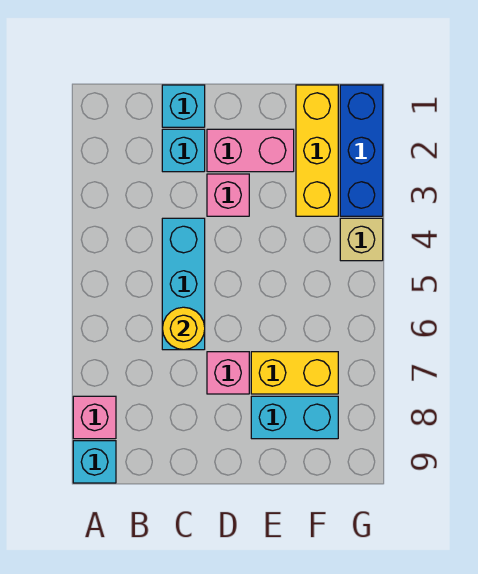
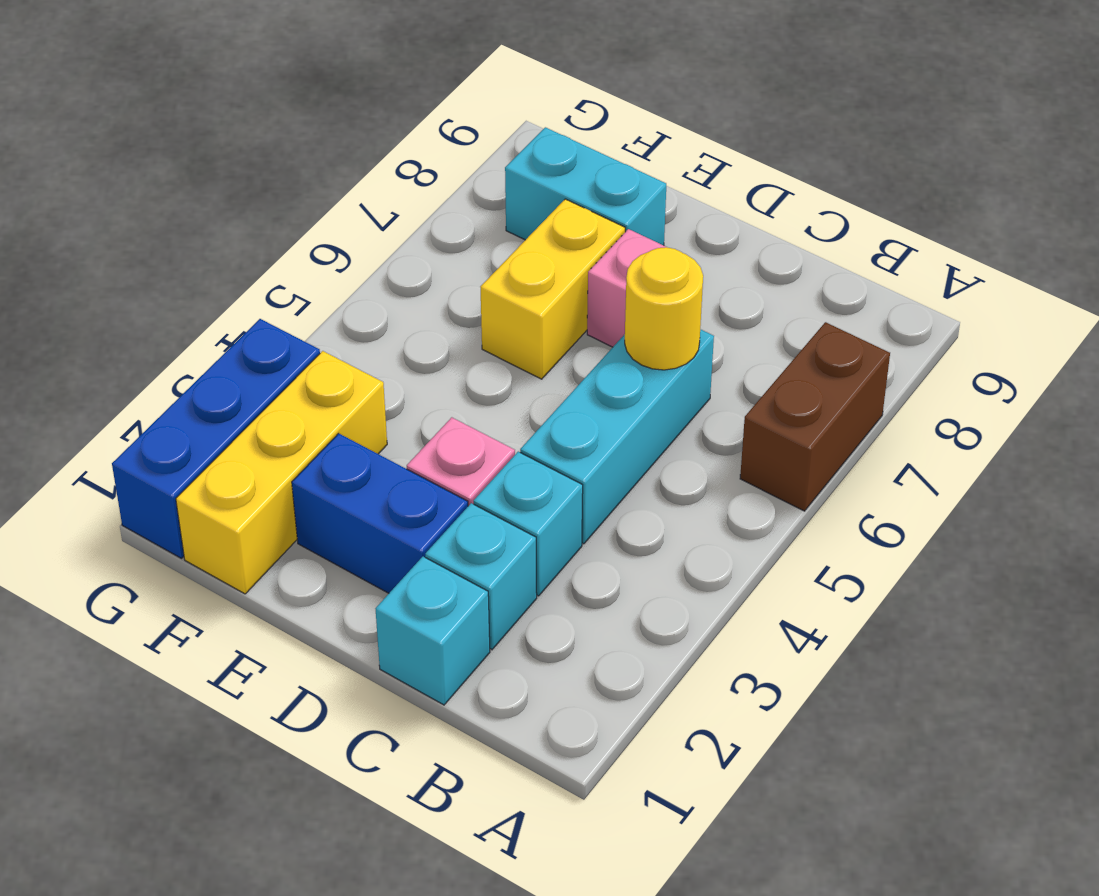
none -> brown brick A6:A7 level 1
pink brick A8 level 1 -> none
cyan brick A9 level 1 -> cyan brick C3 level 1
pink brick D2:E2 level 1 -> blue brick D2:E2 level 1
yellow brick E7:F7 level 1 -> yellow brick E6:E7 level 1
tan brick G4 level 1 -> none

